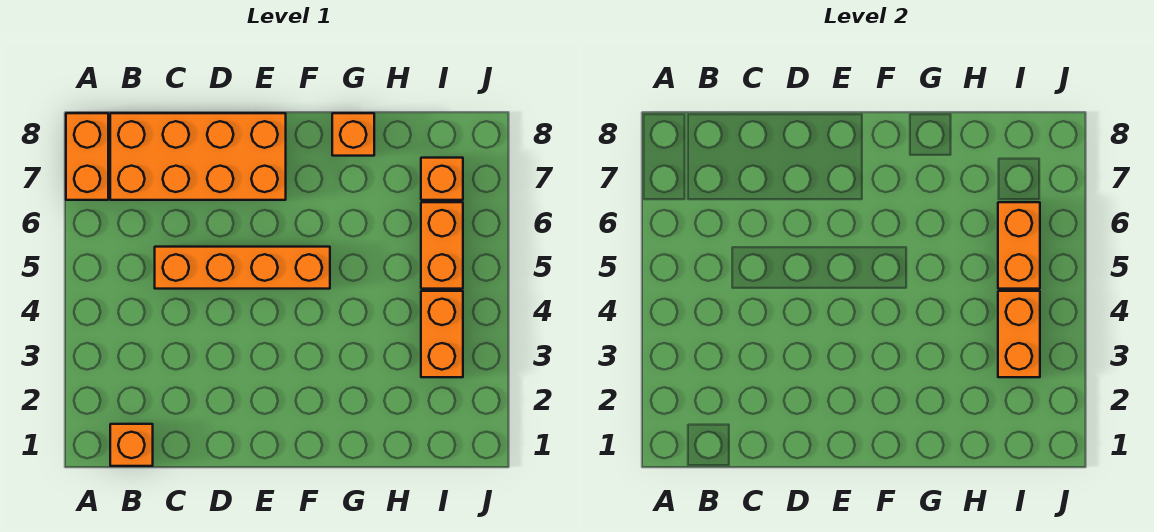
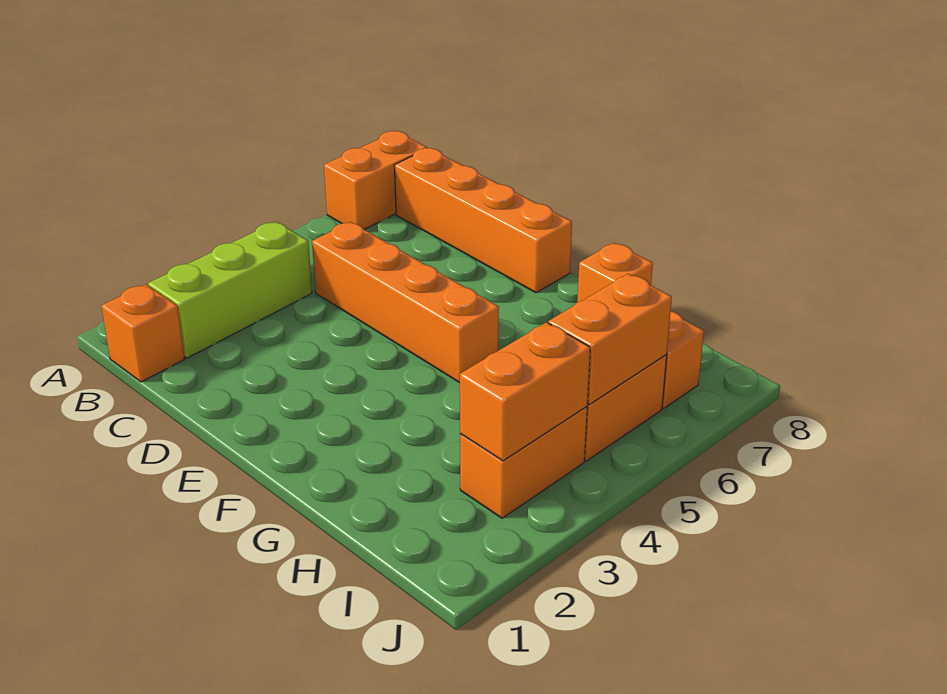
none -> lime brick B2:B4 level 1
orange brick B7:E8 level 1 -> orange brick B8:E8 level 1

